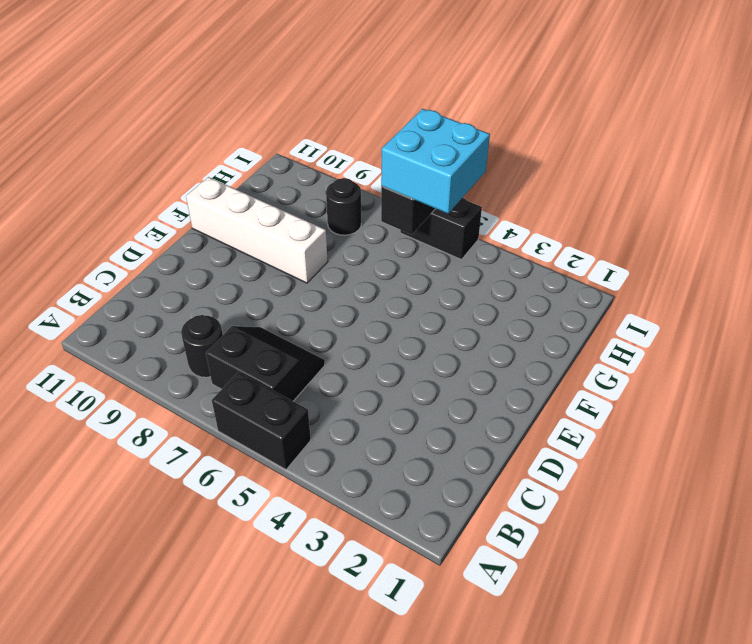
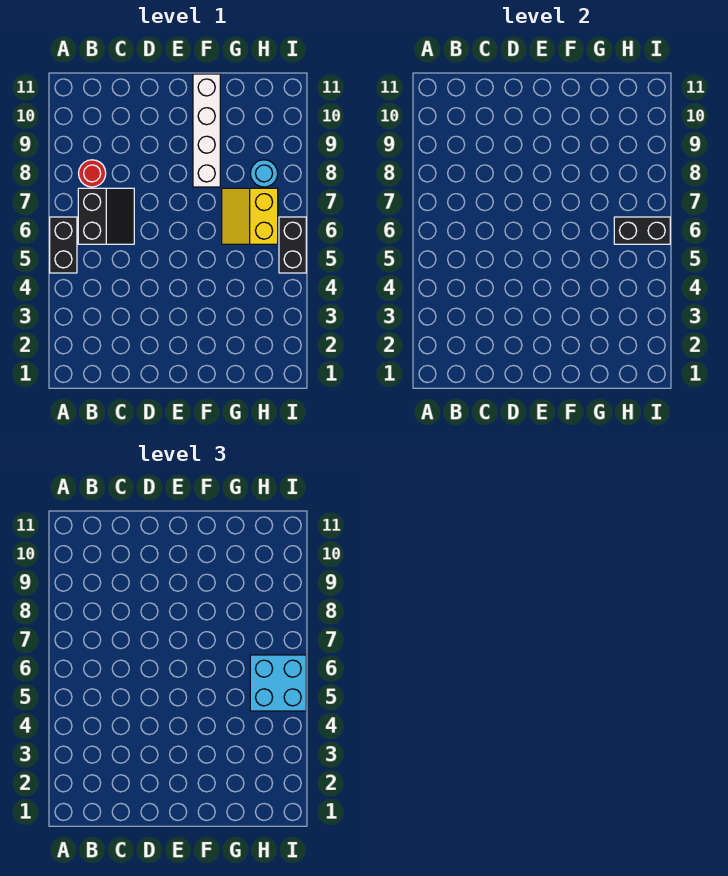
black round brick B8 level 1 -> red round brick B8 level 1
none -> yellow slope G6:H7 level 1 top H
black round brick H8 level 1 -> cyan round brick H8 level 1

